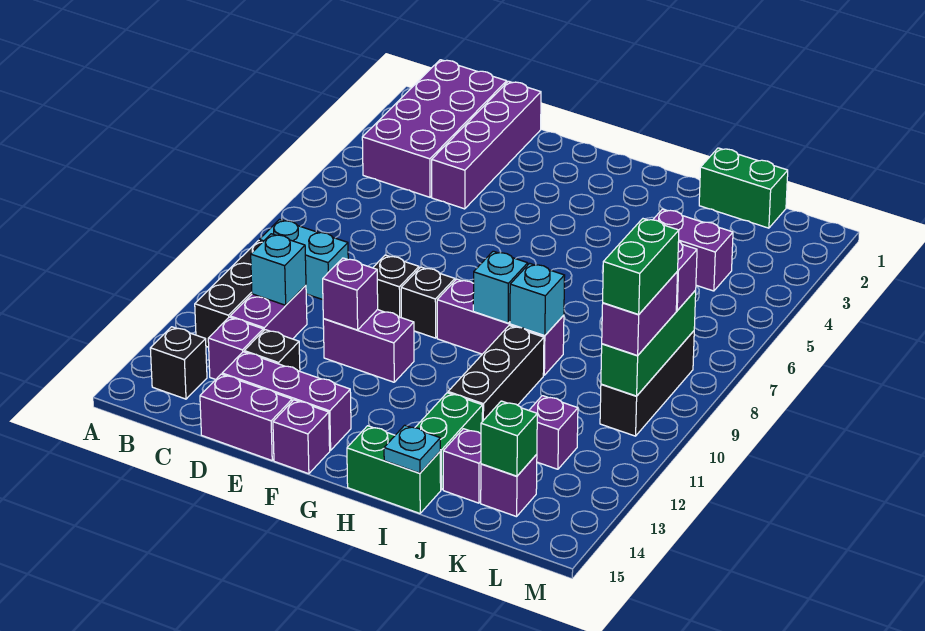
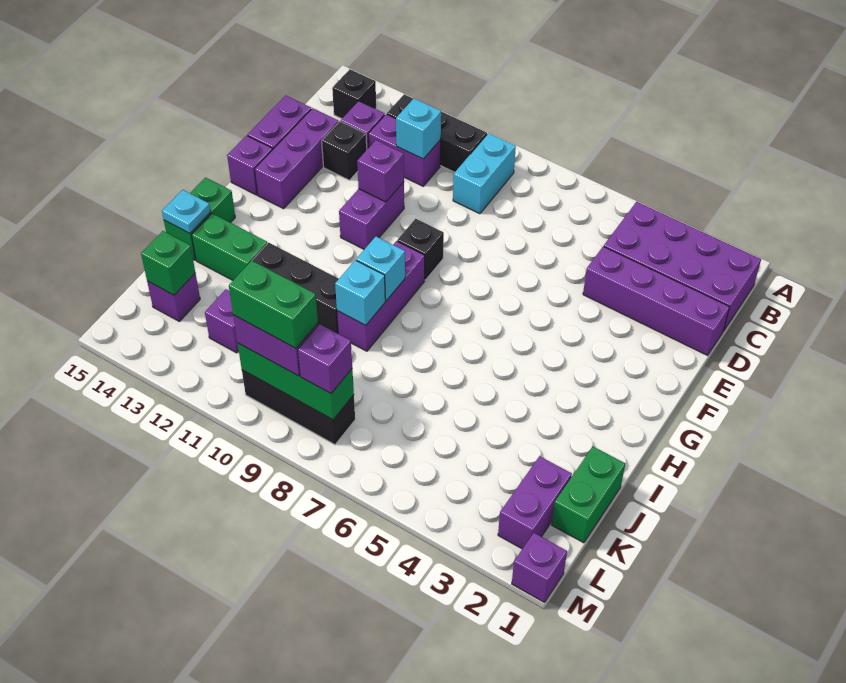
black brick E9 level 1 -> none
purple brick J4:K4 level 1 -> purple brick K2:L2 level 1
purple brick J14 level 1 -> purple brick M1 level 1

